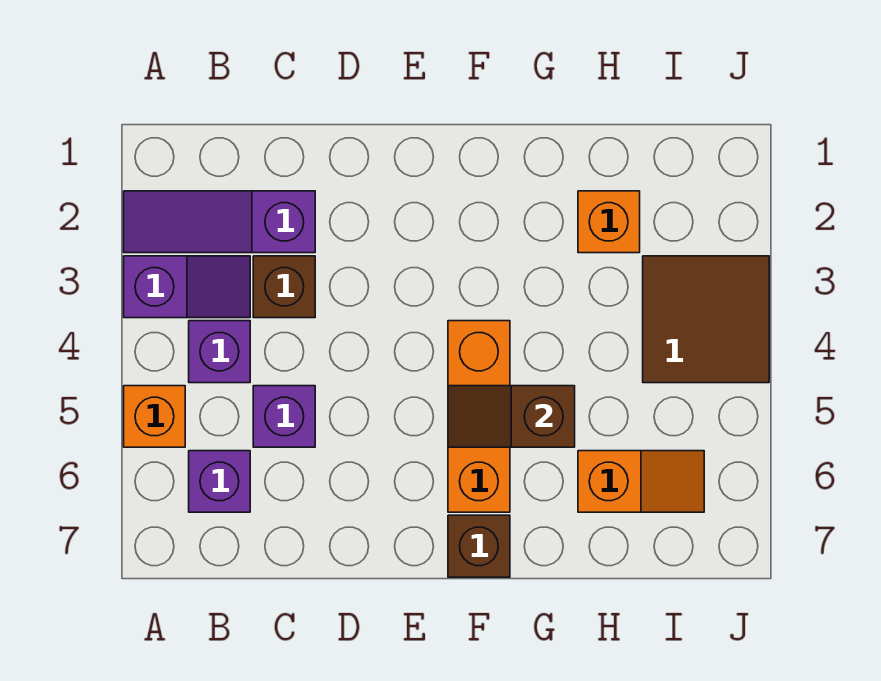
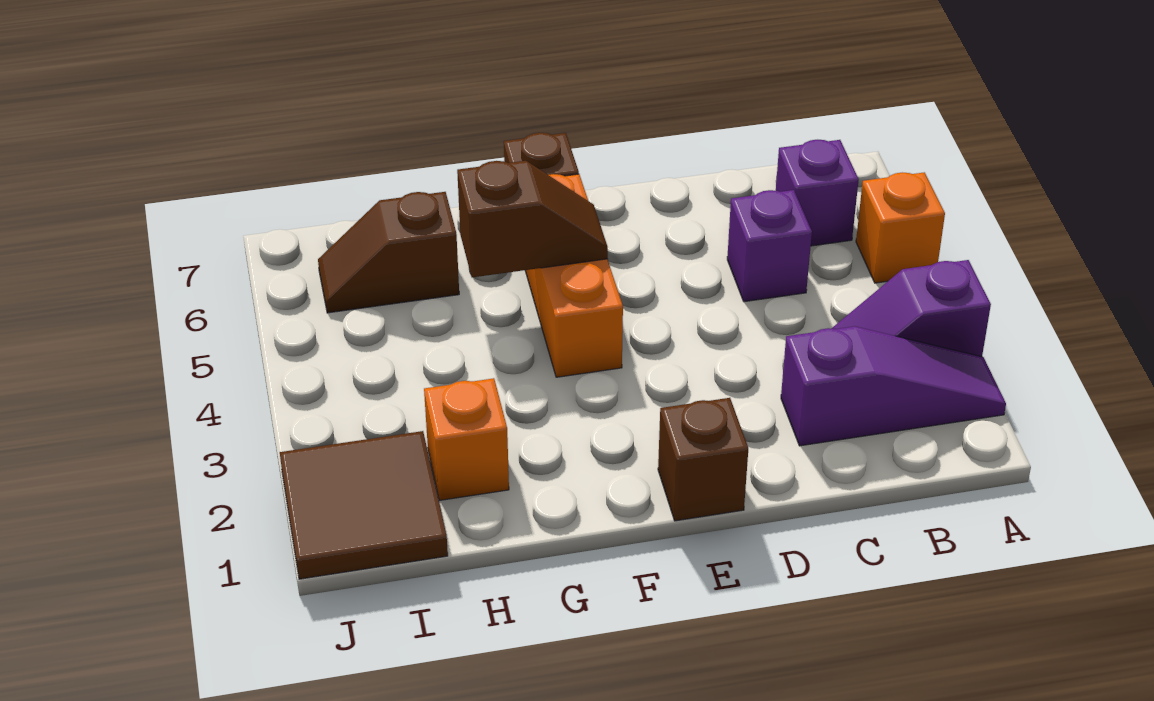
purple brick B4 level 1 -> none
brown brick C3 level 1 -> brown brick E1 level 1
orange slope H6:I6 level 1 top H -> brown slope H6:I6 level 1 top H
brown tile I3:J4 level 1 -> brown tile I1:J2 level 1

